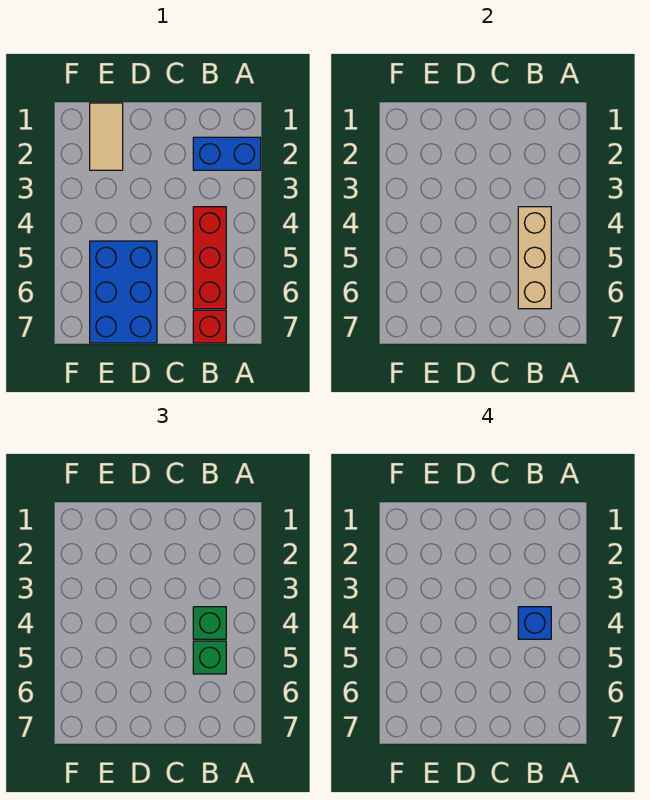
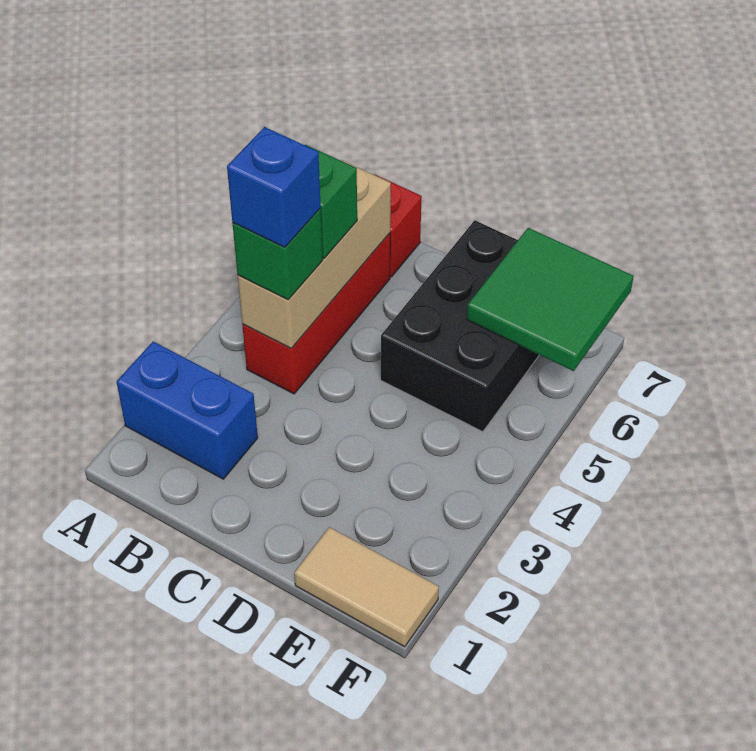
blue brick D5:E7 level 1 -> black brick D5:E7 level 1
tan tile E1:E2 level 1 -> tan tile E1:F1 level 1
none -> green tile E6:F7 level 2

